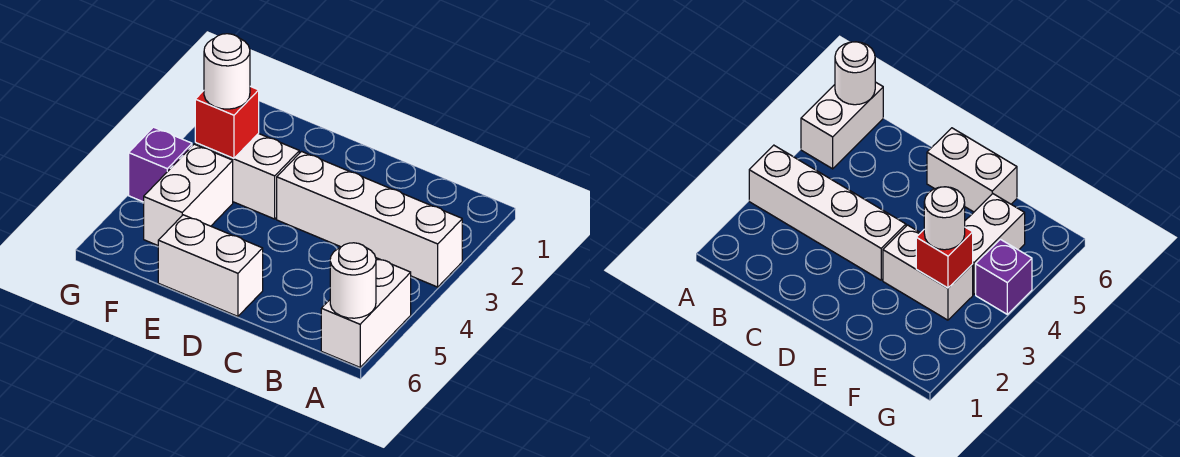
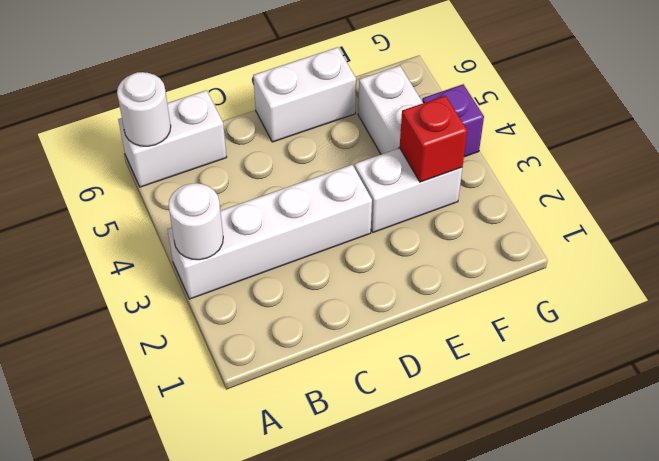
white brick A5:A6 level 1 -> white brick A6:B6 level 1
white round brick F3 level 3 -> white round brick A3 level 2

